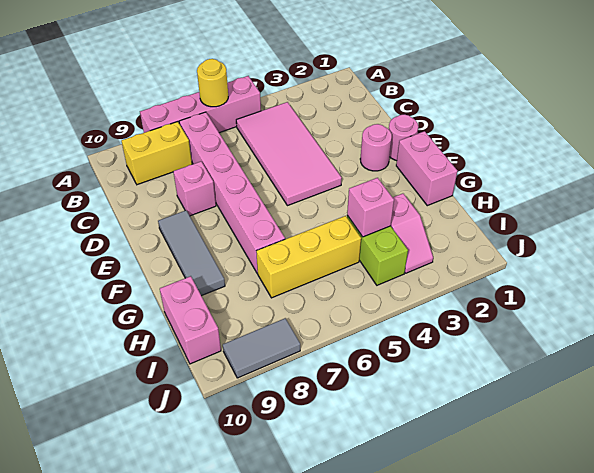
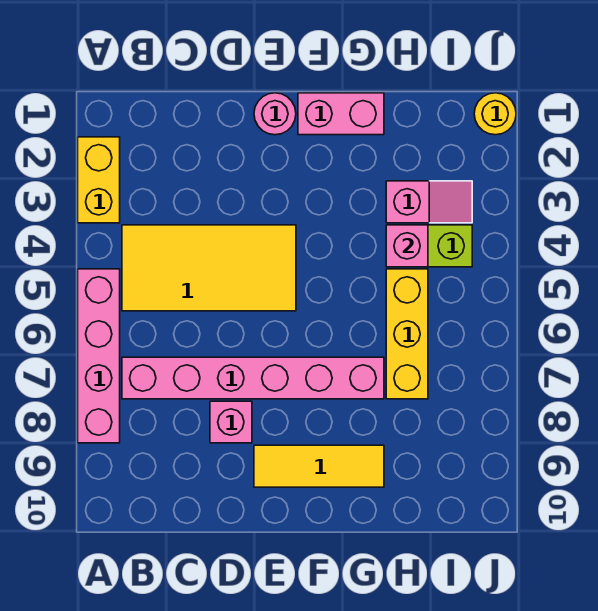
yellow round brick A6 level 2 -> yellow round brick J1 level 1
pink tile B4:E5 level 1 -> yellow tile B4:E5 level 1
yellow brick B8:B9 level 1 -> yellow brick A2:A3 level 1
pink round brick E2 level 1 -> none
grey tile E9:G9 level 1 -> yellow tile E9:G9 level 1
pink brick H10:I10 level 1 -> none
grey tile J8:J9 level 1 -> none

